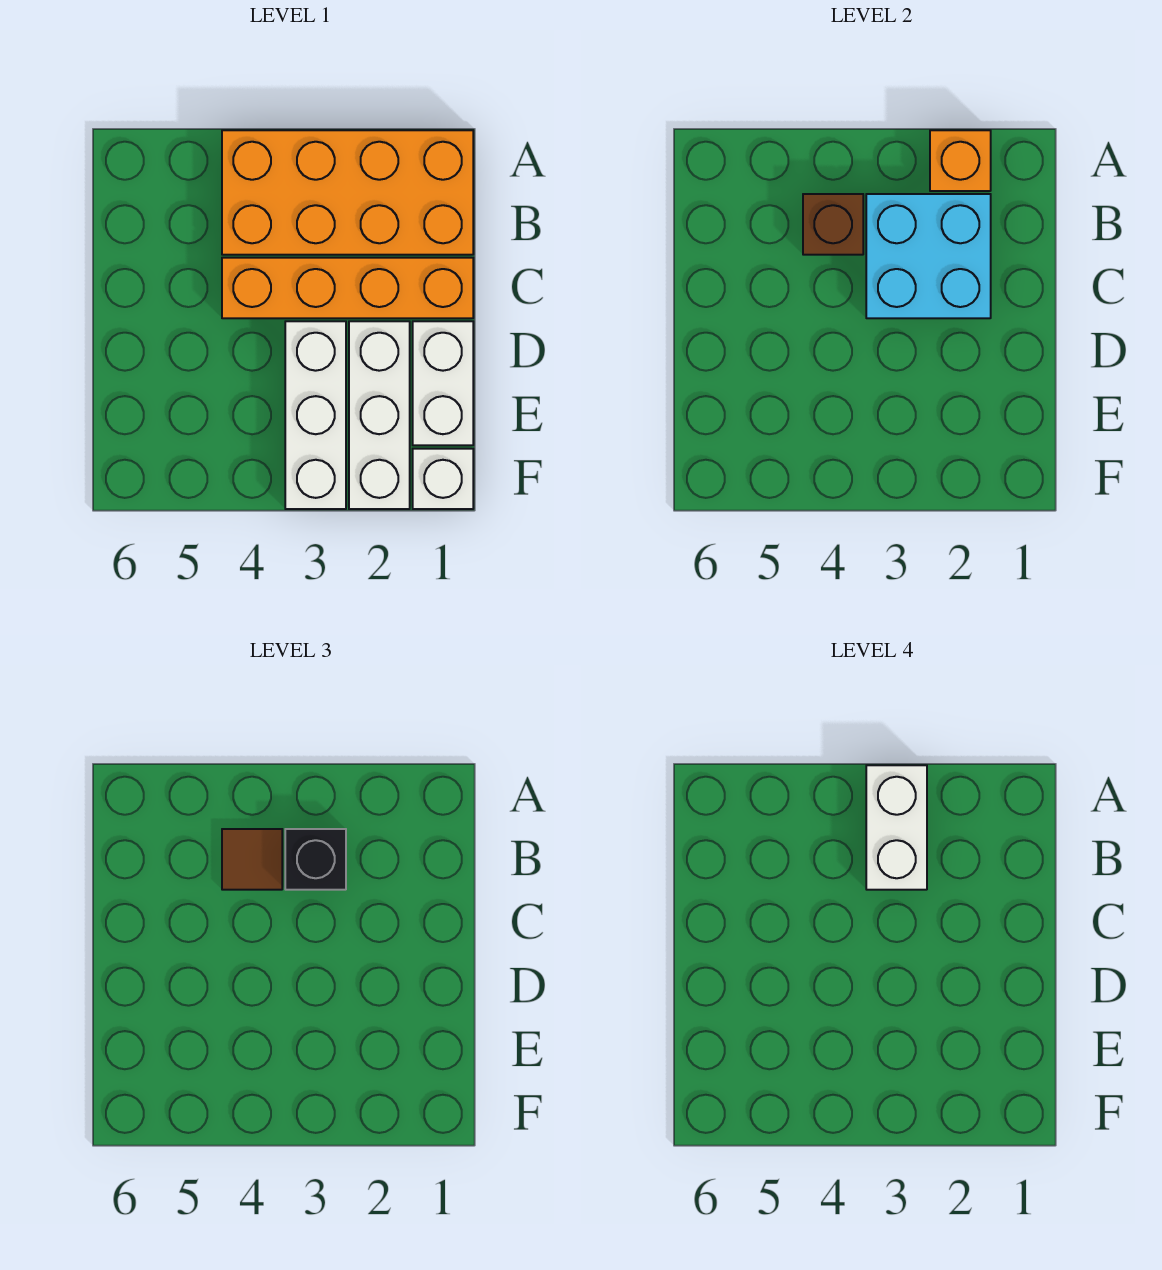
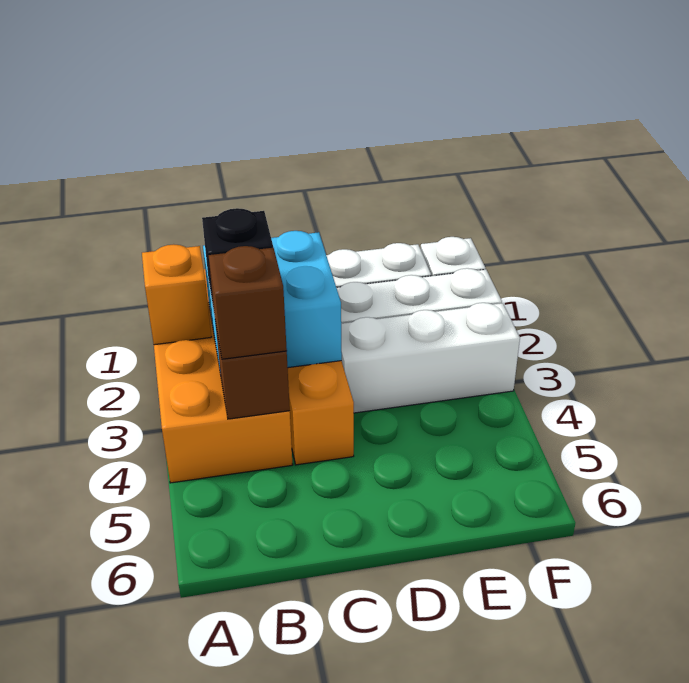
white brick A3:B3 level 4 -> none
brown tile B4 level 3 -> brown brick B4 level 3

